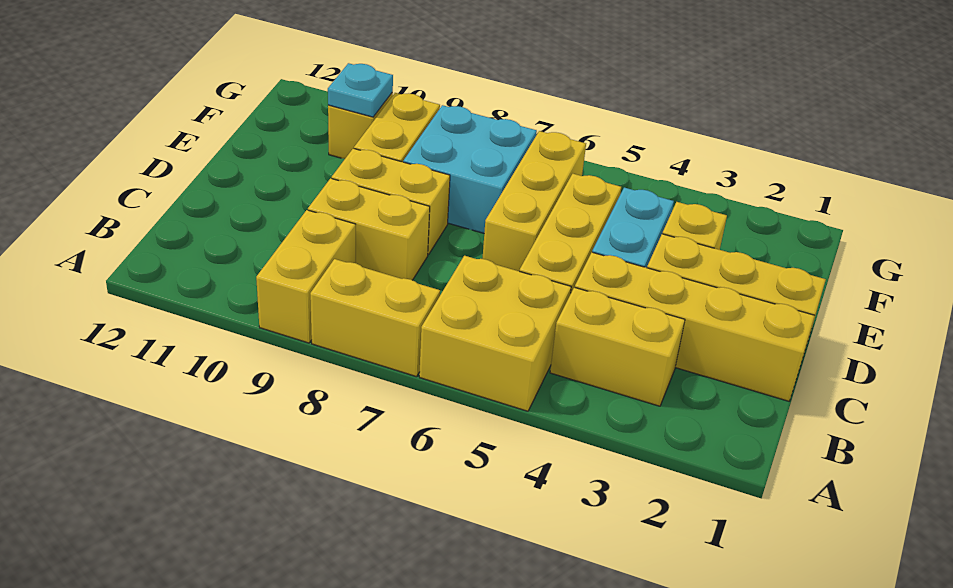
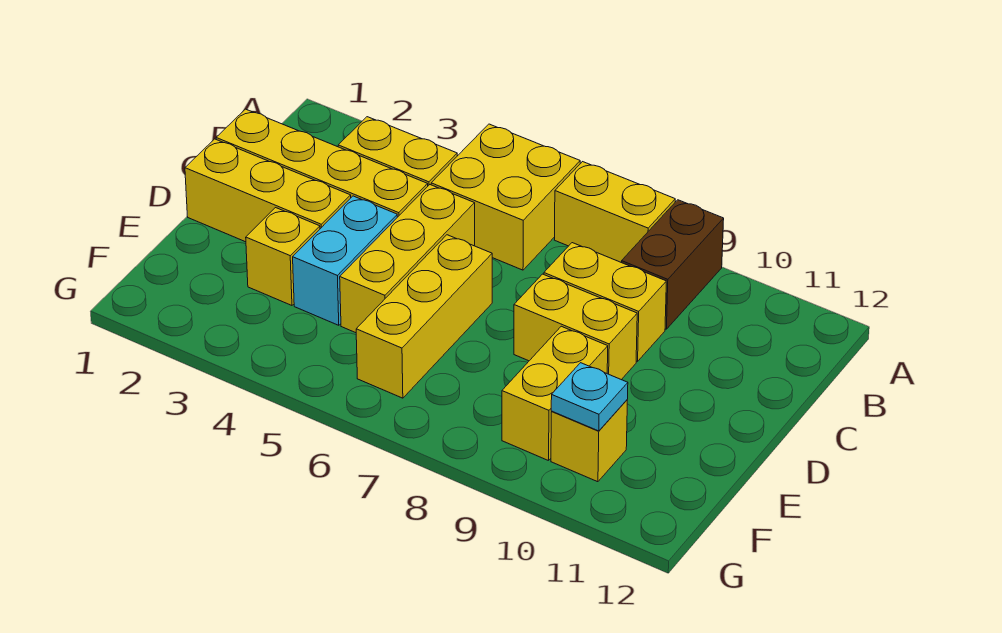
yellow brick A9:B9 level 1 -> brown brick A9:B9 level 1
cyan brick E7:F8 level 1 -> none

